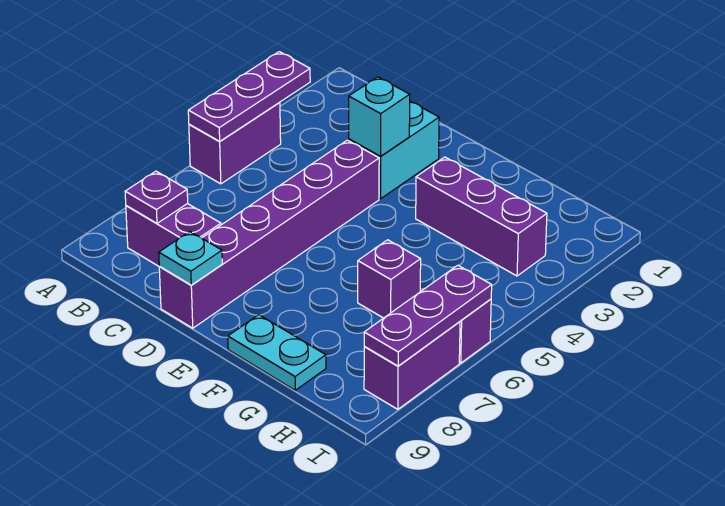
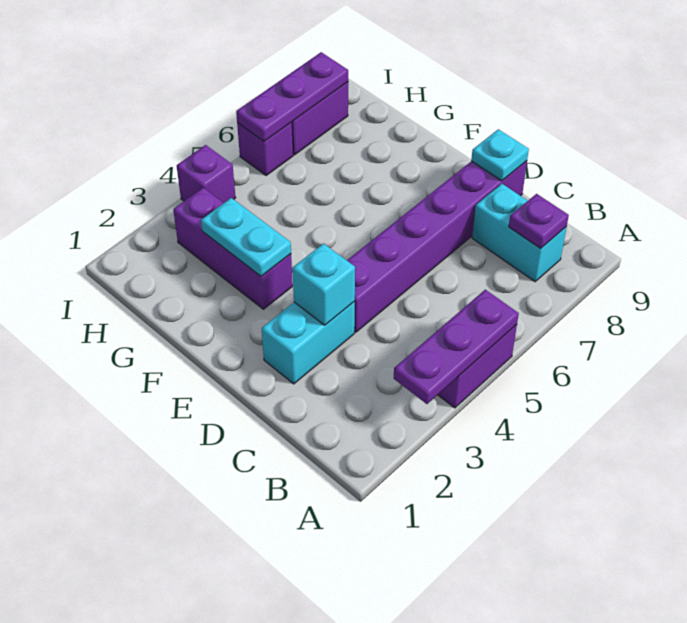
purple brick B8:C8 level 1 -> cyan brick B8:C8 level 1
cyan plate F9:G9 level 1 -> cyan plate F3:G3 level 2
purple brick G6 level 1 -> purple brick I4 level 1

